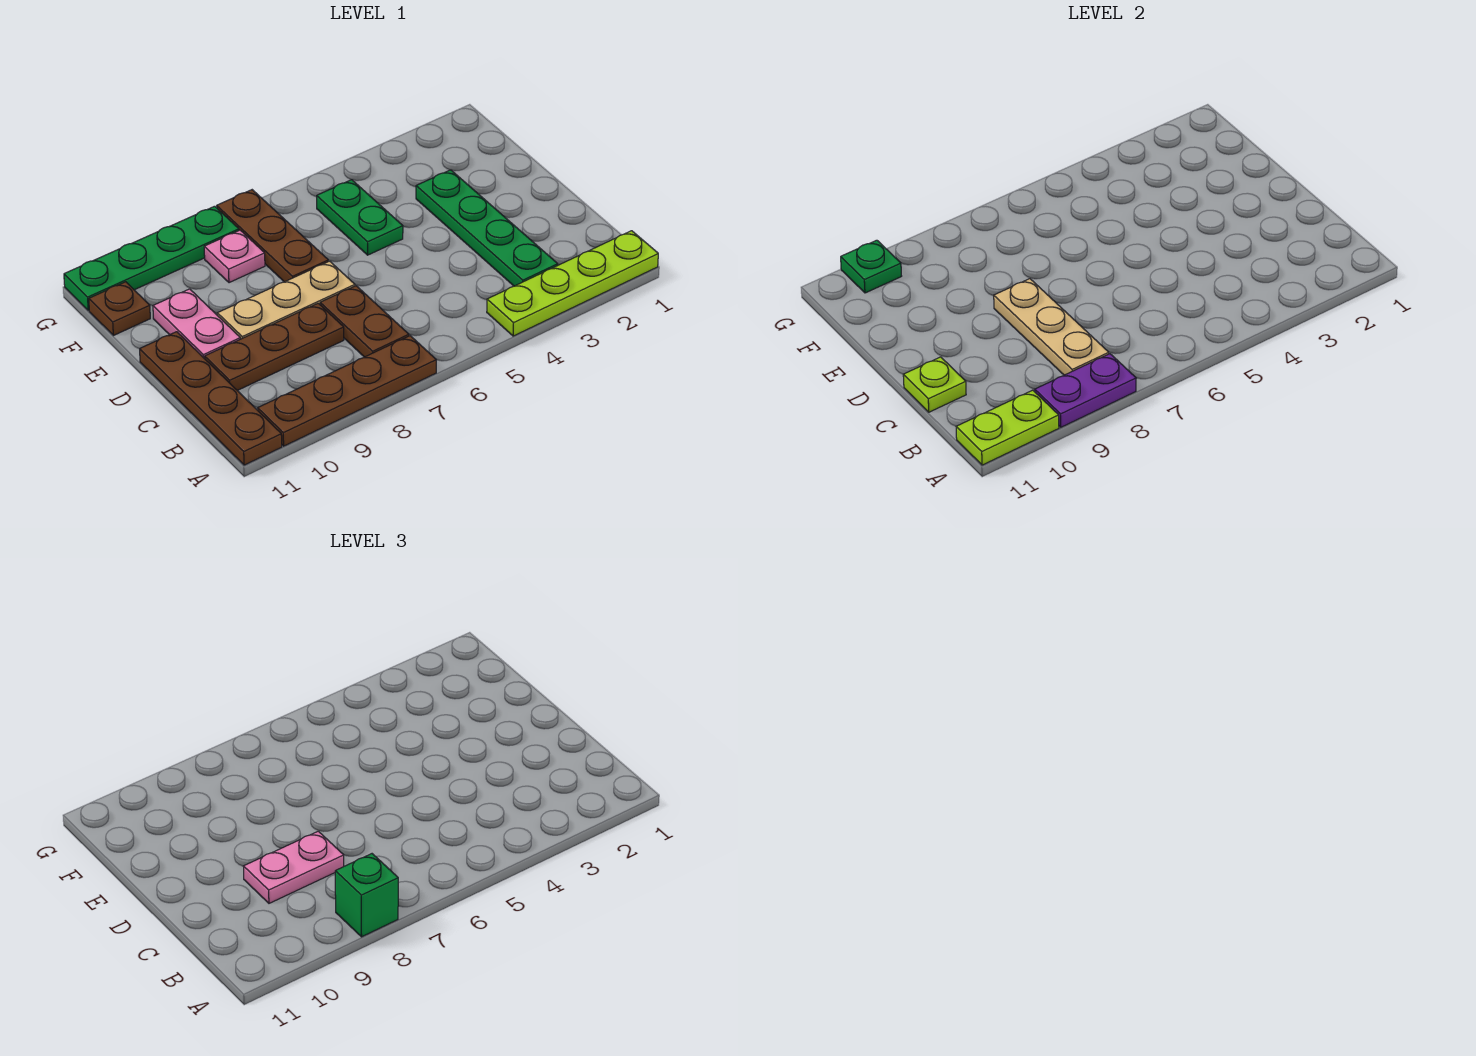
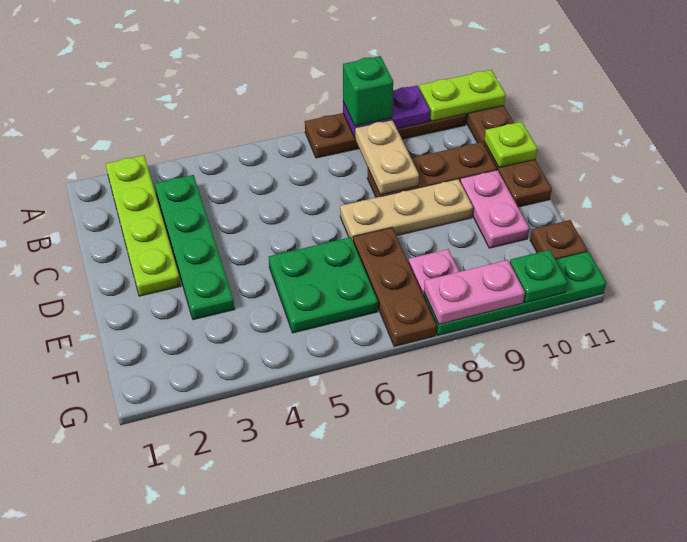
lime plate A1:A4 level 1 -> lime plate A2:D2 level 1
brown plate B7:C7 level 1 -> none
tan plate B8:D8 level 2 -> tan plate B8:C8 level 2
pink plate C8:C9 level 3 -> pink plate G8:G9 level 2
green plate E5:F5 level 1 -> green plate E5:F6 level 1

